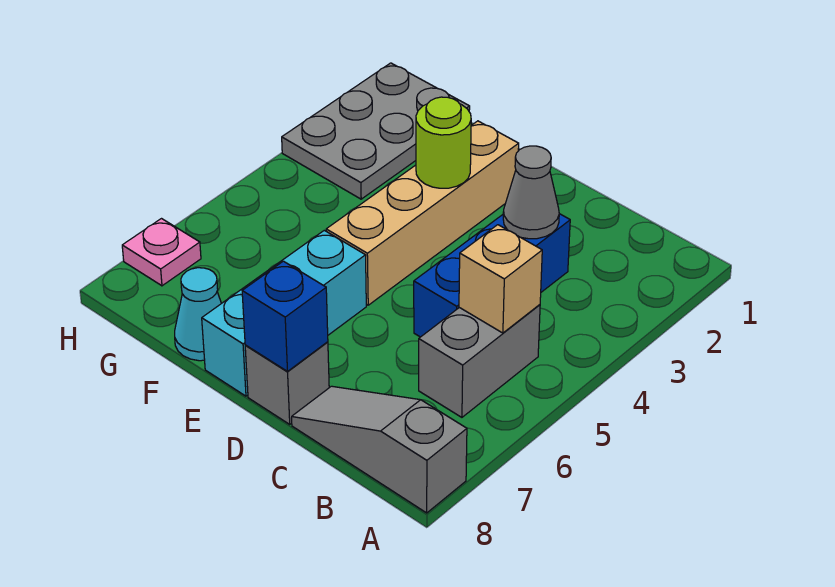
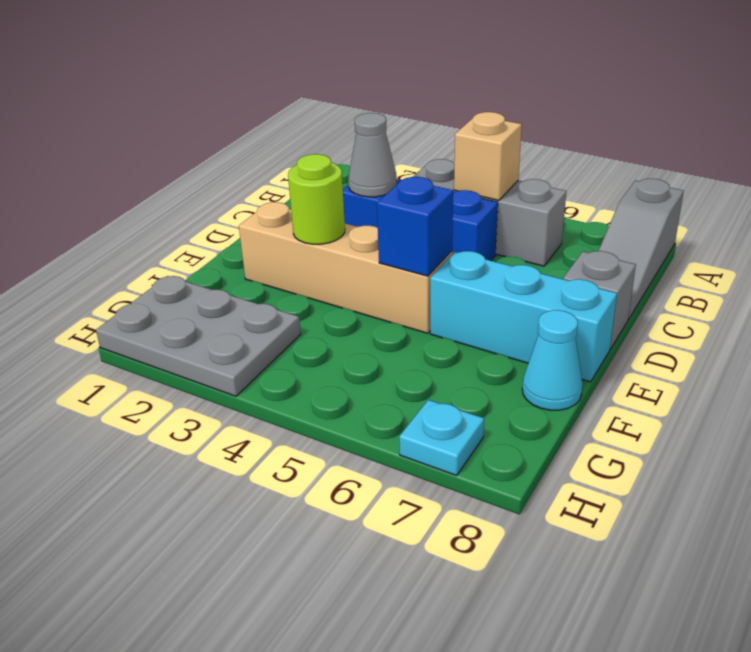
grey brick B5:B6 level 1 -> grey brick B4:B6 level 1
blue brick D8 level 2 -> blue brick E5 level 2
pink plate H7 level 1 -> cyan plate H7 level 1

